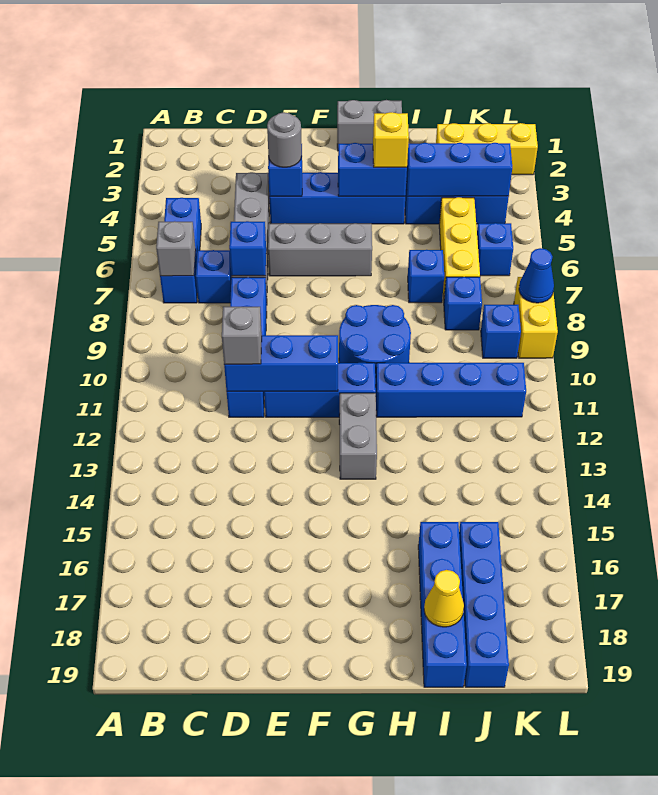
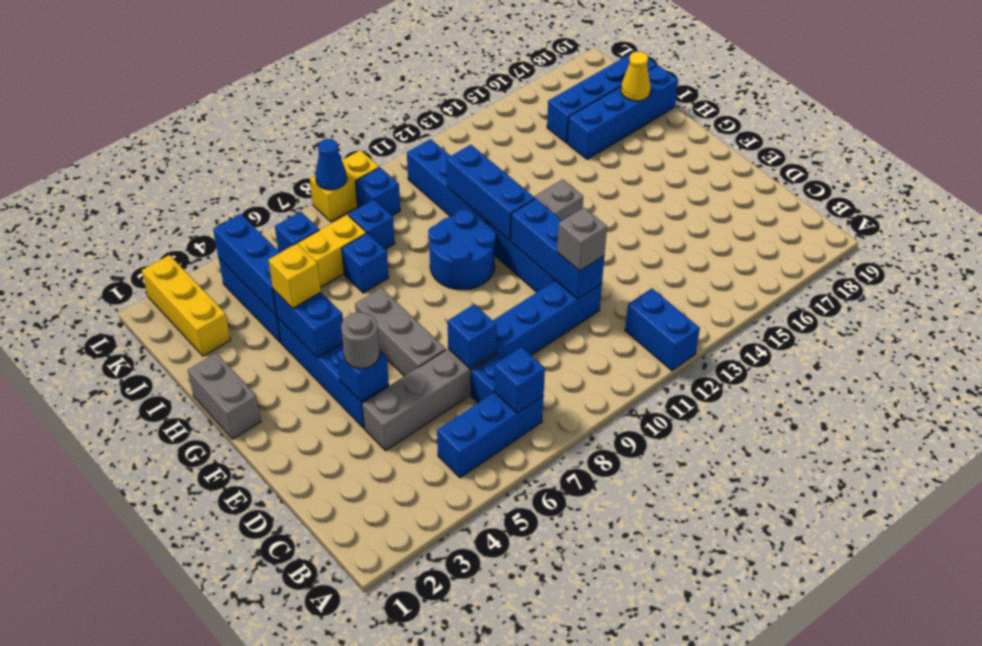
none -> blue brick A12:B12 level 1
grey brick B7 level 2 -> blue brick B7 level 2
none -> blue brick G11:I11 level 2

